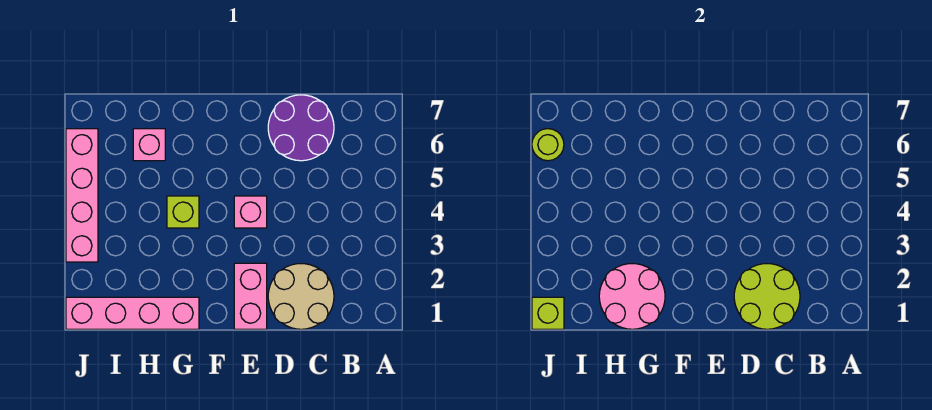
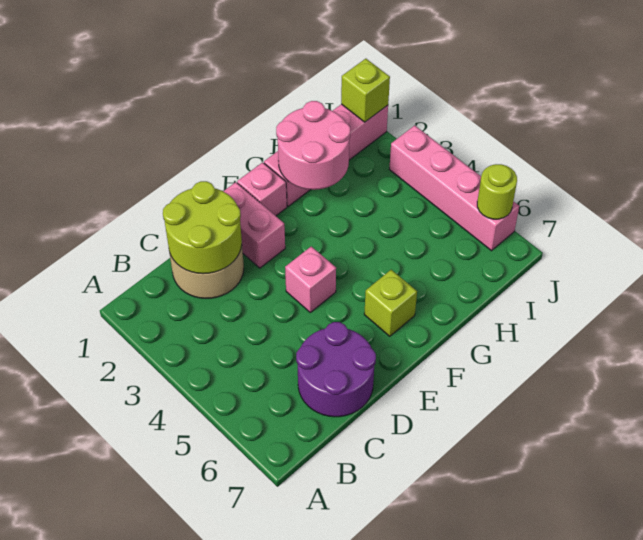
lime brick G4 level 1 -> lime brick F6 level 1
pink brick H6 level 1 -> pink brick F1 level 1

